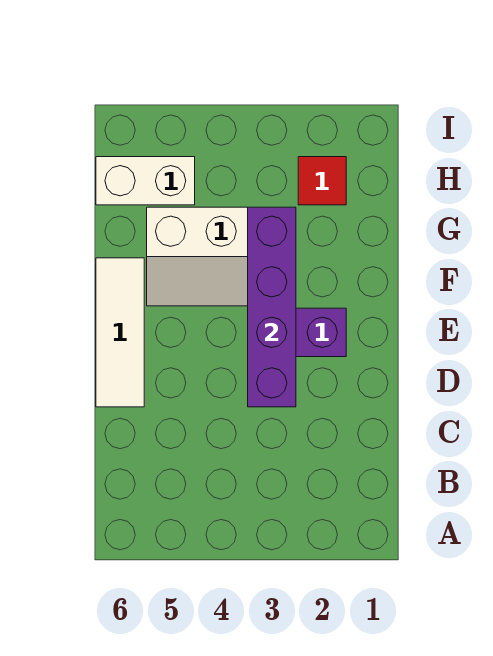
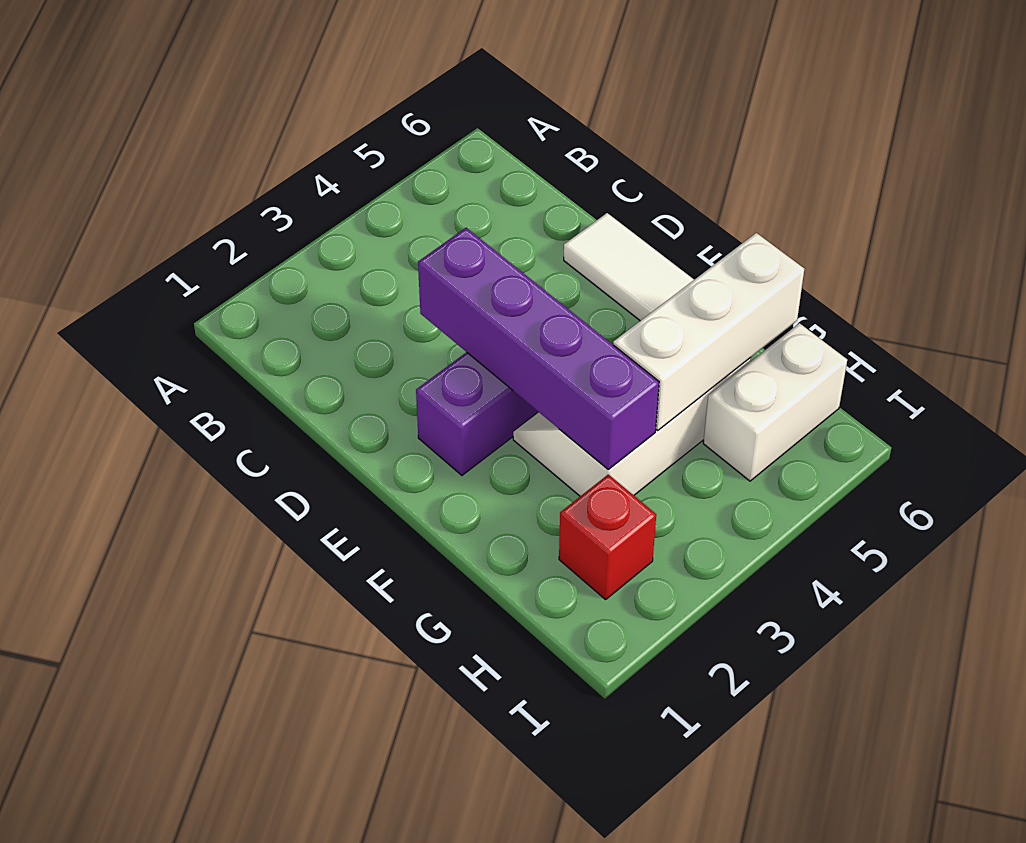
none -> white brick G4:G6 level 2
red tile H2 level 1 -> red brick H2 level 1

